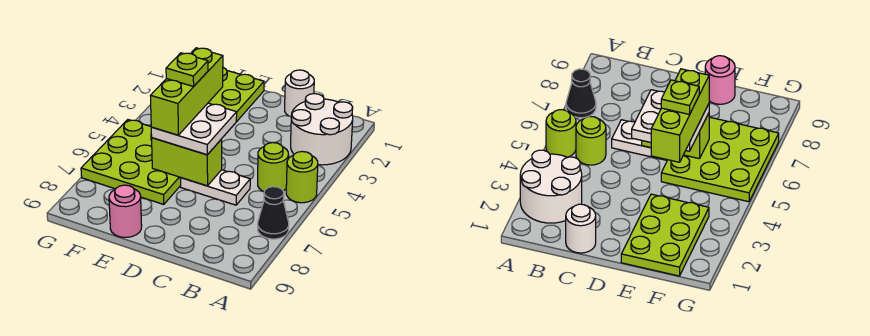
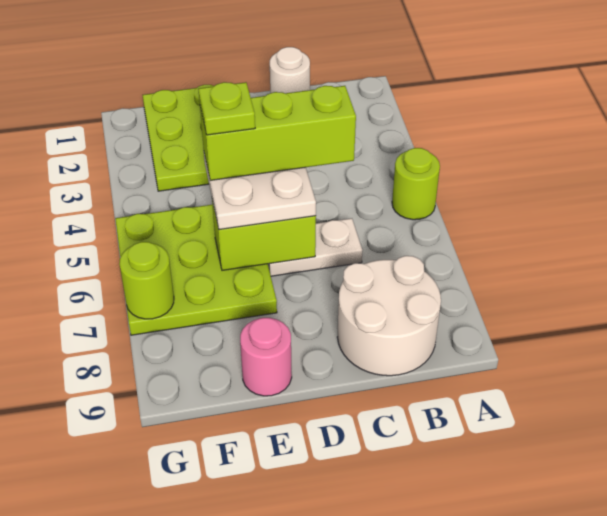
white round brick A2:B3 level 1 -> white round brick B8:C9 level 1
black cone A7 level 1 -> none
lime round brick B5 level 1 -> lime round brick G7 level 2
lime brick E4:E6 level 4 -> lime brick C5:E5 level 4

